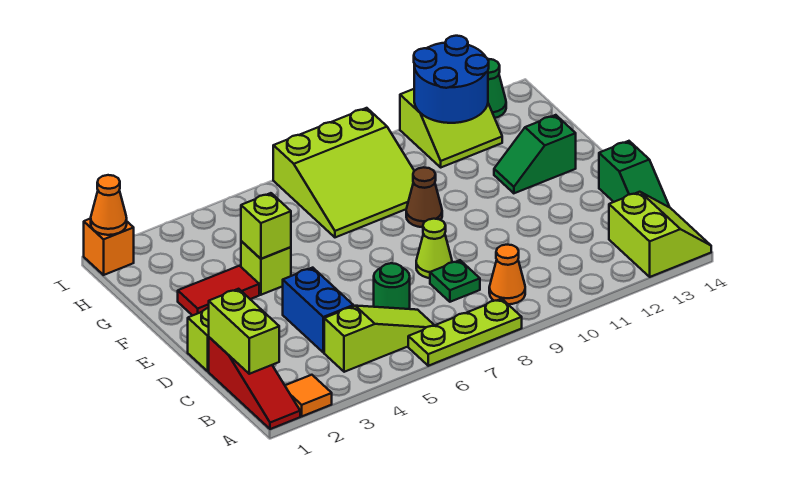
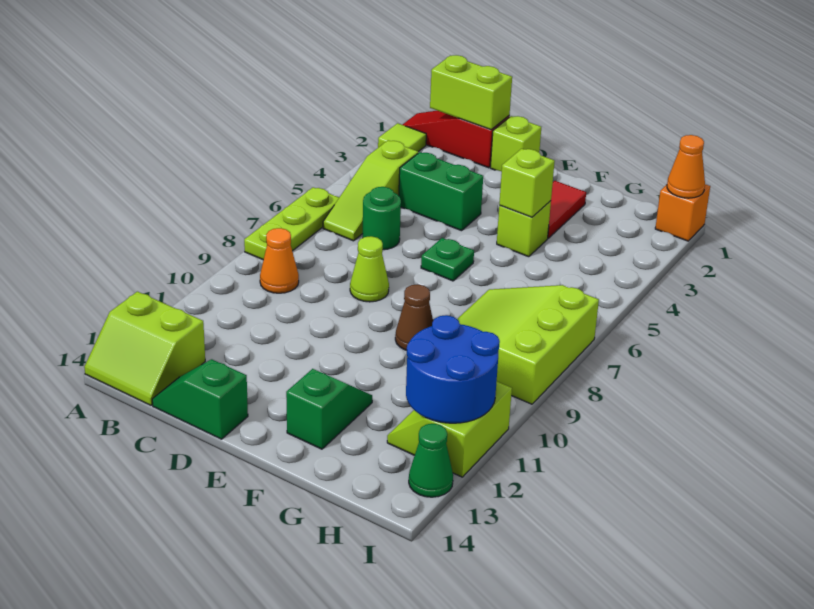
orange tile A2 level 1 -> lime tile A2 level 1
blue brick C4:D4 level 1 -> green brick C4:D4 level 1
green plate C8 level 1 -> green plate E6 level 1

